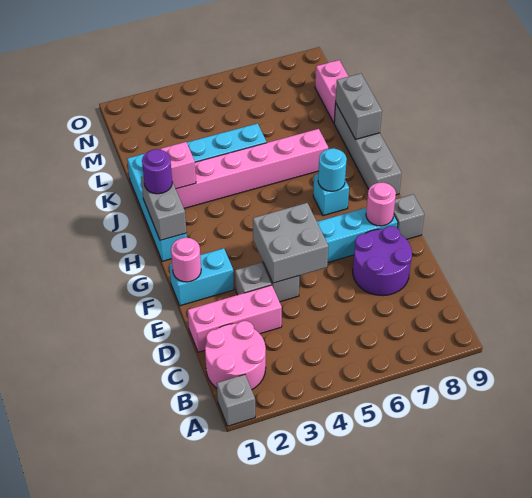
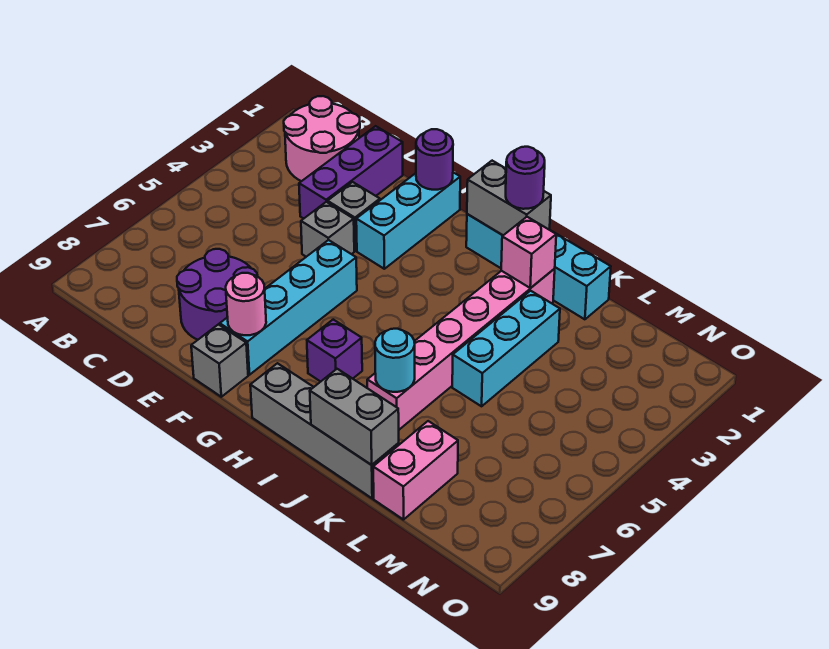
grey brick A1 level 1 -> none
pink brick D1:D3 level 1 -> purple brick D1:D3 level 1
grey brick E4:F5 level 2 -> none
cyan brick F1:F2 level 1 -> cyan brick F1:F3 level 1
pink round brick F1 level 2 -> purple round brick F1 level 2
cyan brick H7 level 1 -> purple brick H7 level 1
cyan round brick H7 level 2 -> cyan round brick J7 level 2
pink brick L9:M9 level 1 -> pink brick L8:L9 level 1

